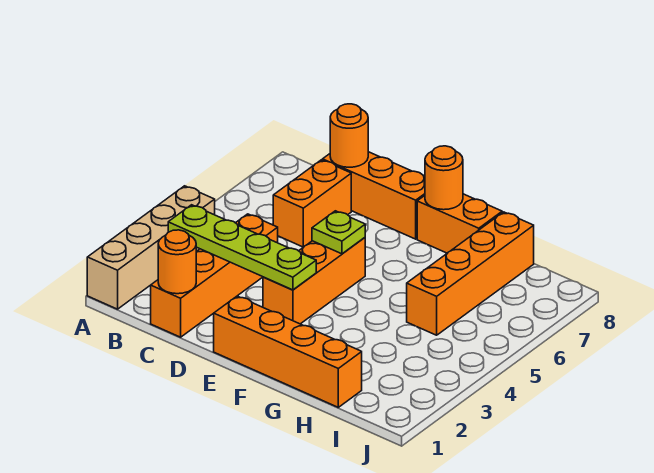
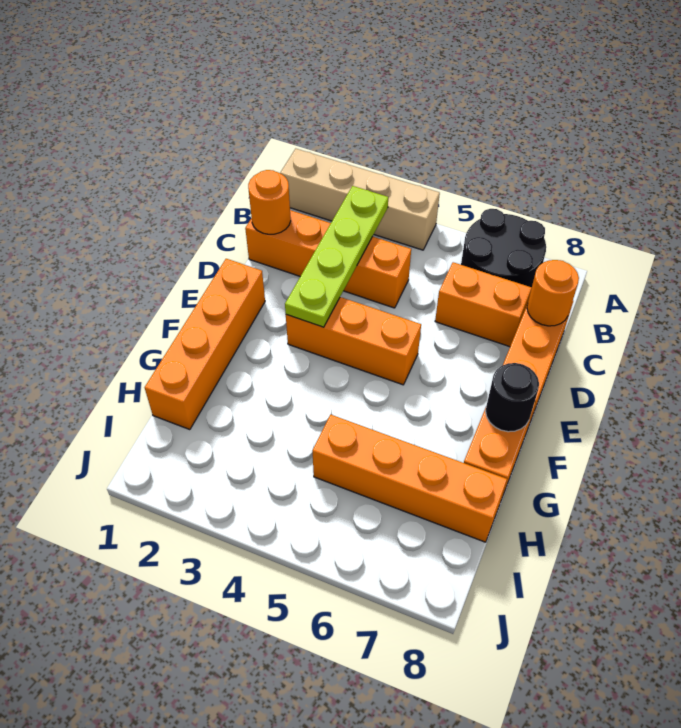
none -> black round brick A6:B7 level 1
lime plate E5 level 2 -> none
orange round brick F8 level 2 -> black round brick F8 level 2

